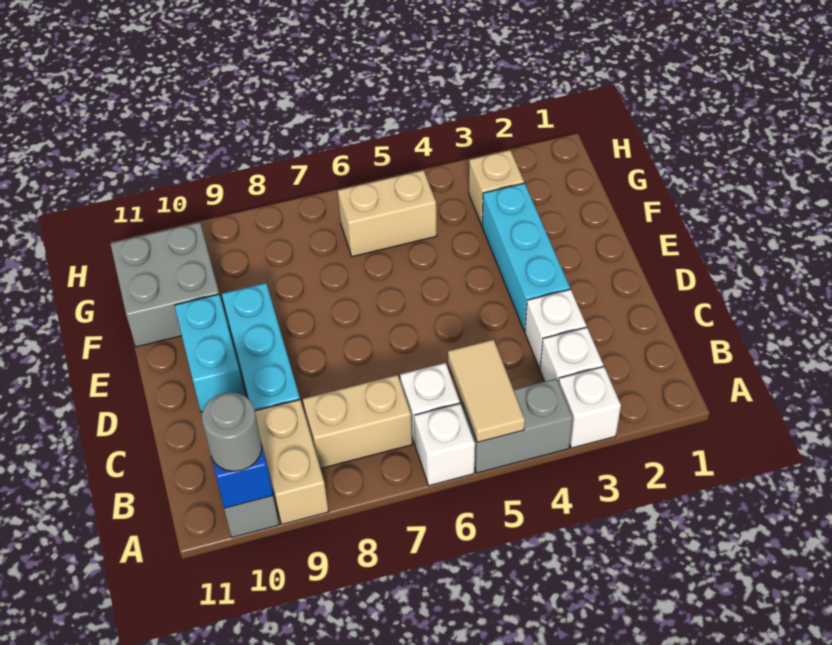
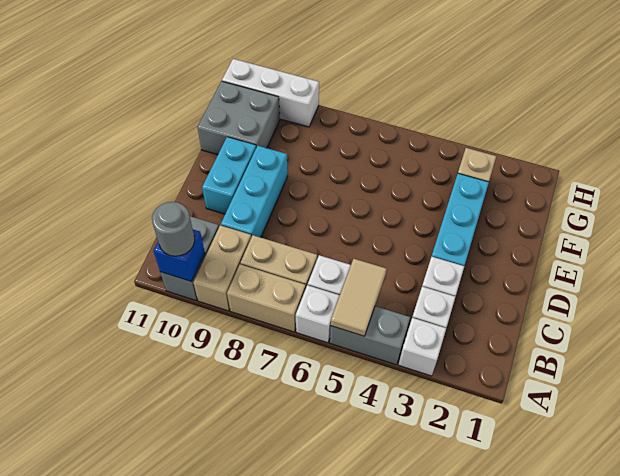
tan brick G5:G6 level 1 -> tan brick A7:A8 level 1
none -> white brick H9:H11 level 1

